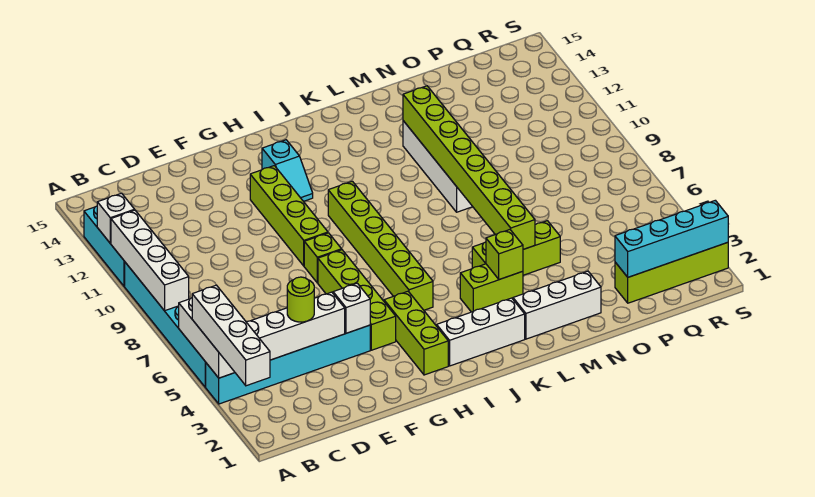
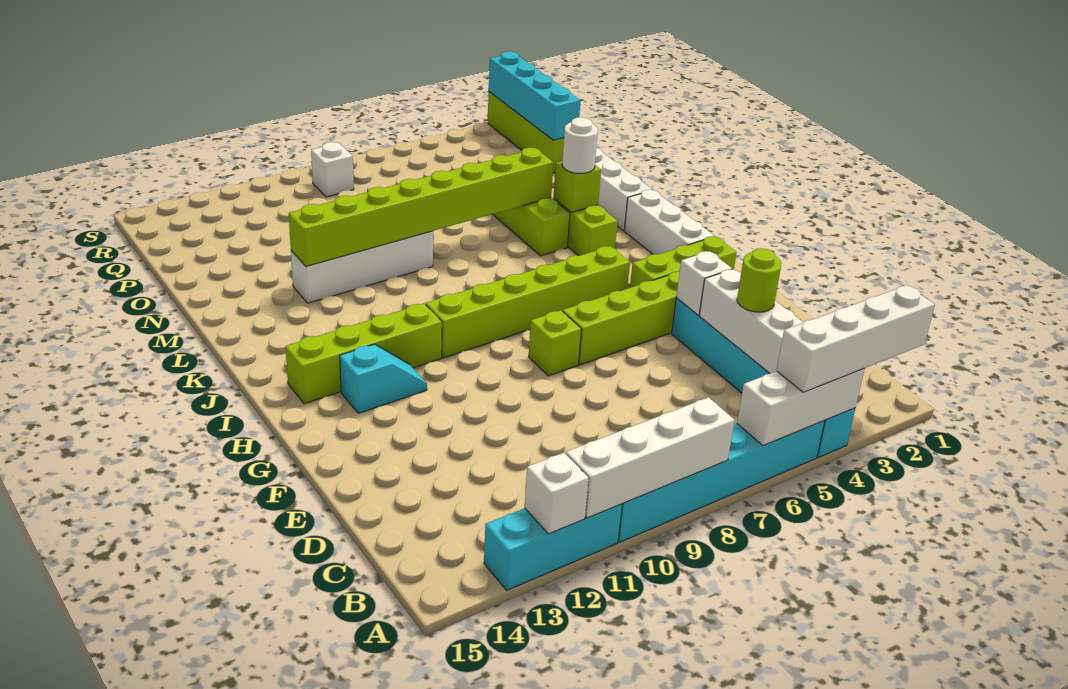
lime brick G9:G12 level 1 -> lime brick I11:I14 level 1
none -> white round brick L4 level 3
none -> white brick R9 level 1

